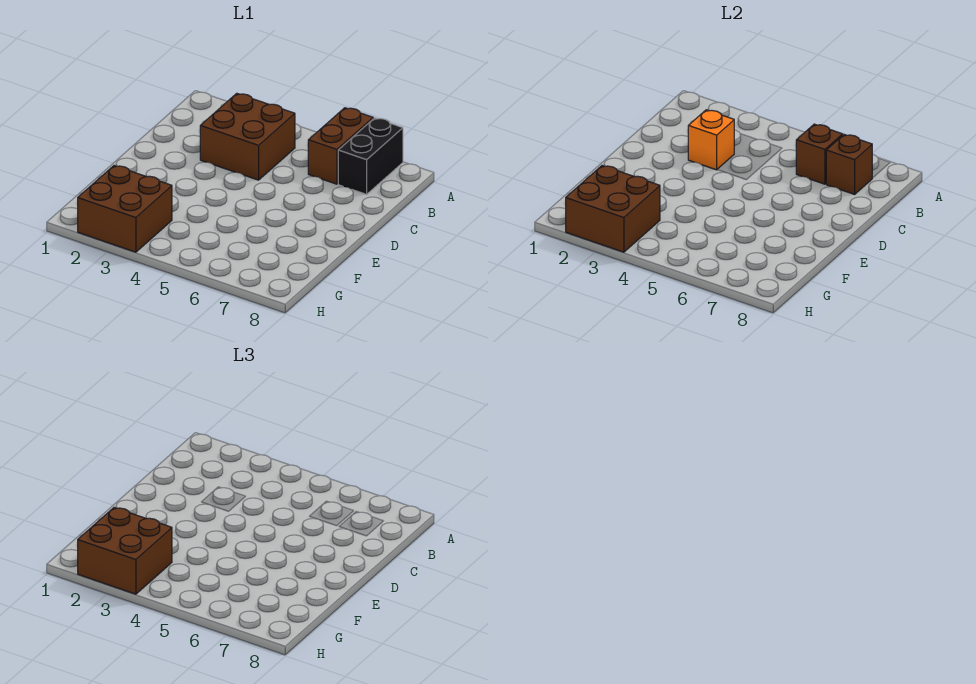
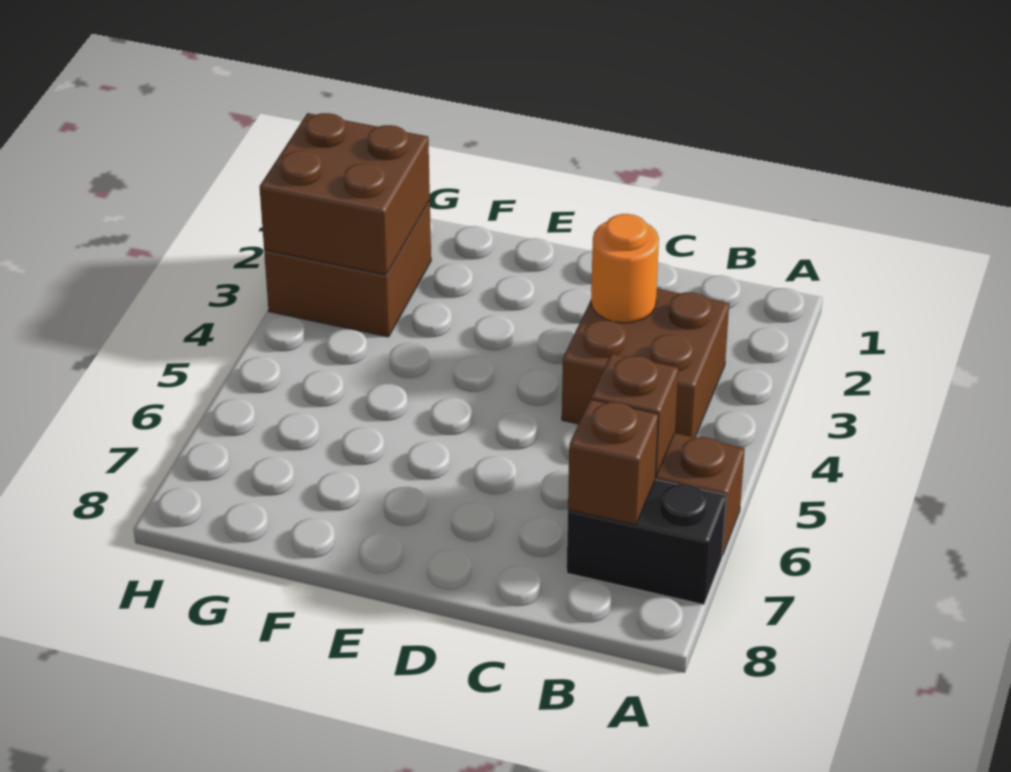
orange brick C3 level 2 -> orange round brick C3 level 2
brown brick G2:H3 level 3 -> none

